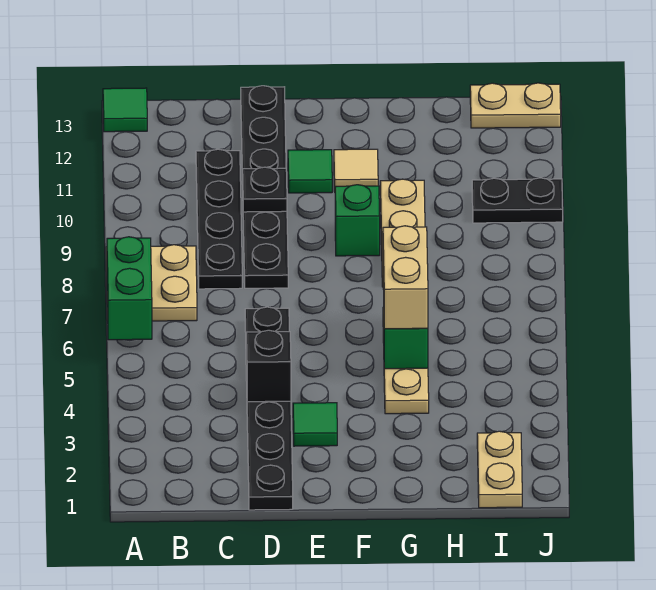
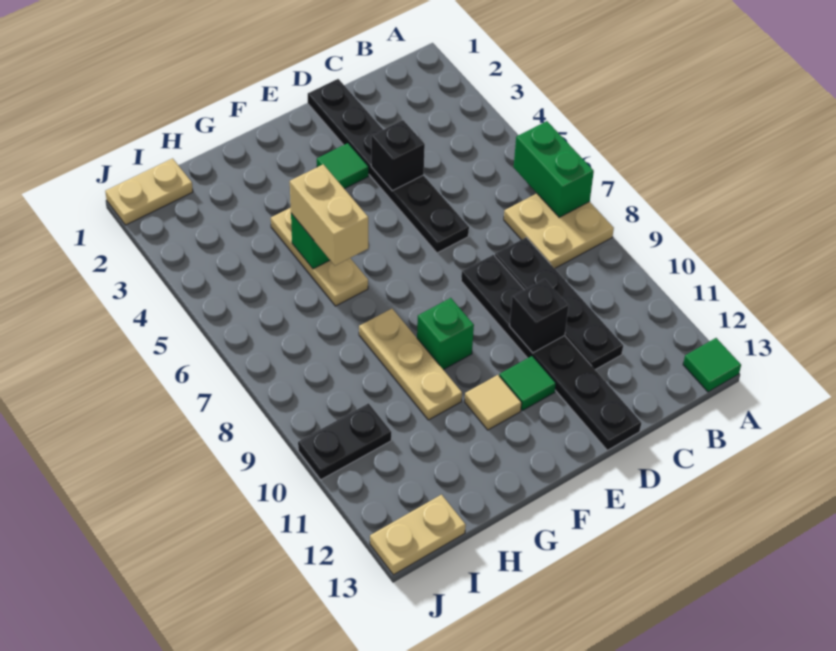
black plate D10 level 2 -> black brick D10 level 2
tan plate I1:I2 level 1 -> tan plate I1:J1 level 1

